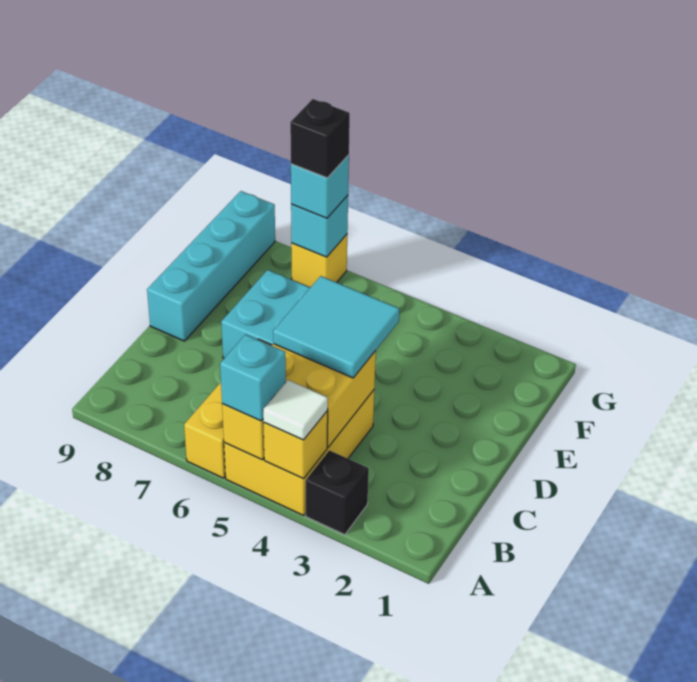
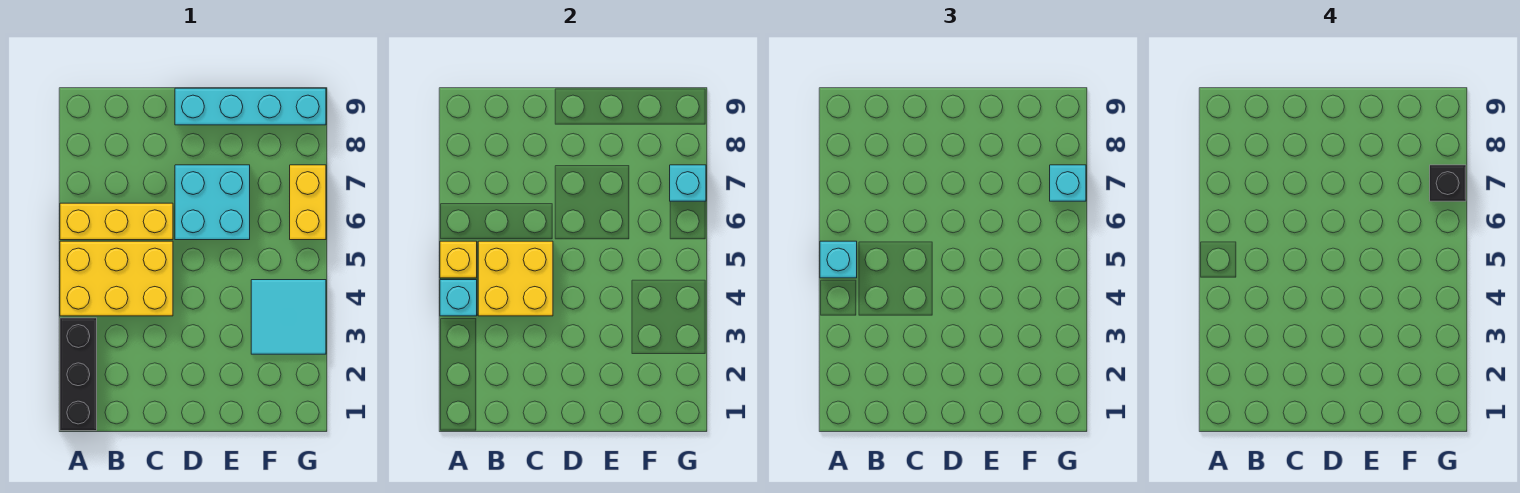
black brick A3 level 1 -> black brick A1:A3 level 1
yellow brick A4 level 2 -> cyan brick A4 level 2
white tile A4 level 3 -> none
cyan tile C4:D5 level 3 -> cyan tile F3:G4 level 1
yellow brick G7 level 1 -> yellow brick G6:G7 level 1

